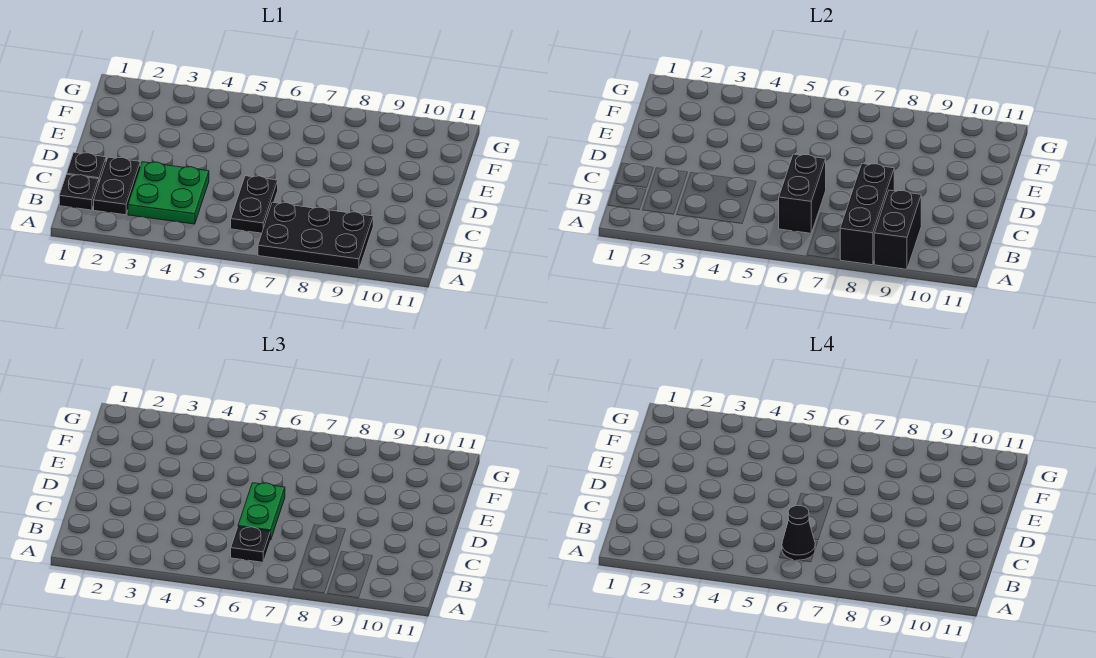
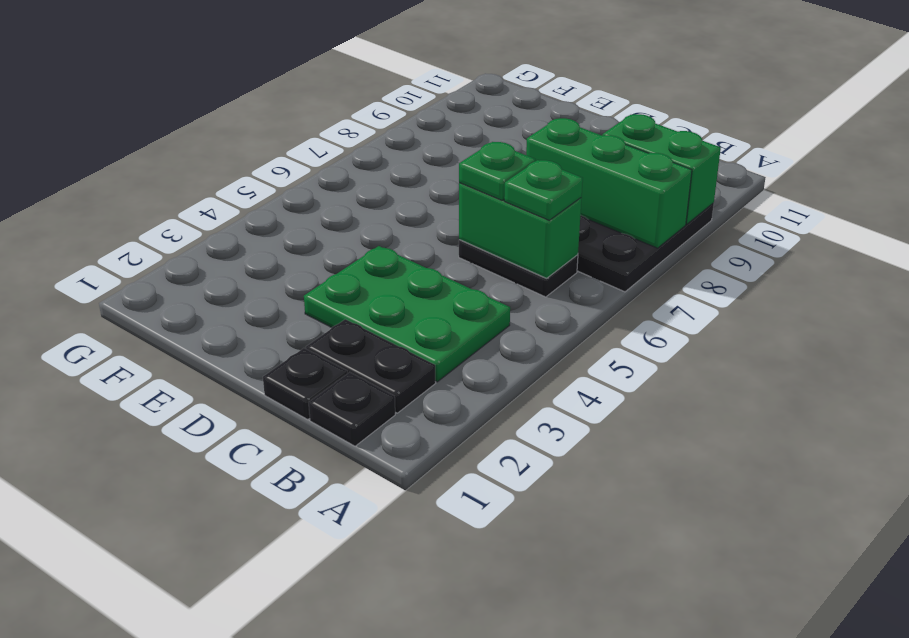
black brick A8:C8 level 2 -> green brick A8:C8 level 2
black brick A9:B9 level 2 -> green brick A9:B9 level 2
green plate B3:C4 level 1 -> green plate B3:D4 level 1
black brick B6:C6 level 2 -> green brick B6:C6 level 2
black plate B6 level 3 -> green plate B6 level 3
black cone B6 level 4 -> none
green plate C6:D6 level 3 -> green plate C6 level 3

